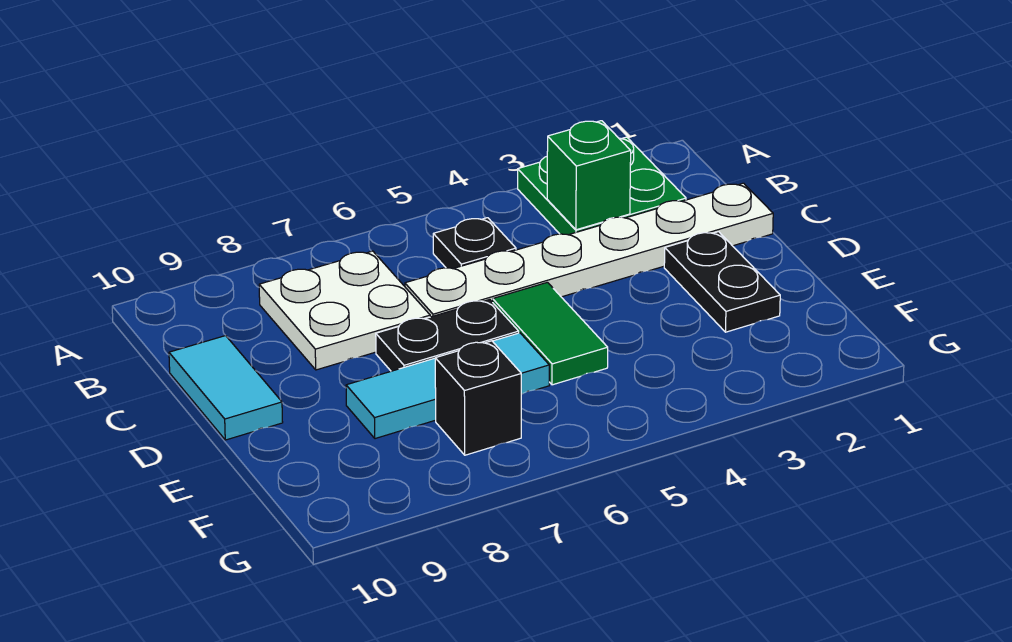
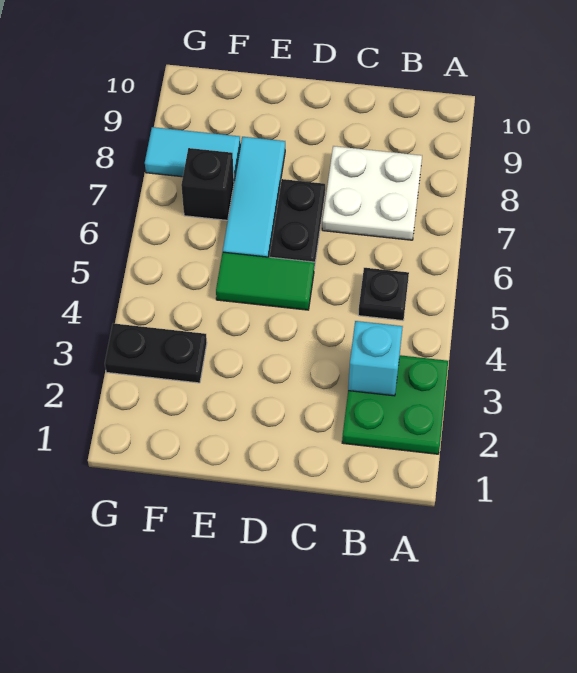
green brick B3 level 2 -> cyan brick B3 level 2
white plate C1:C6 level 1 -> none
cyan tile C10:D10 level 1 -> cyan tile F8:G8 level 1
black plate D2:E2 level 1 -> black plate F3:G3 level 1

